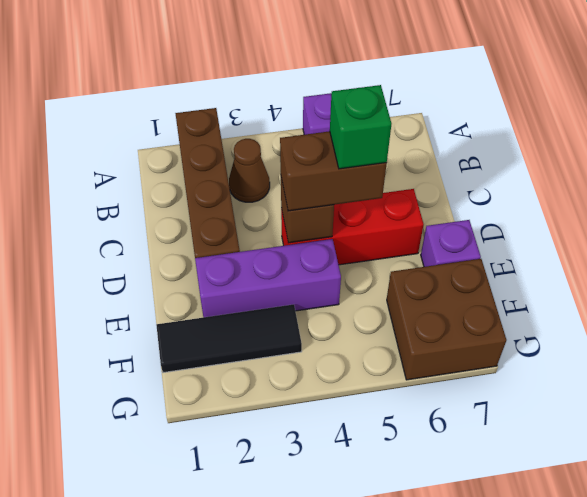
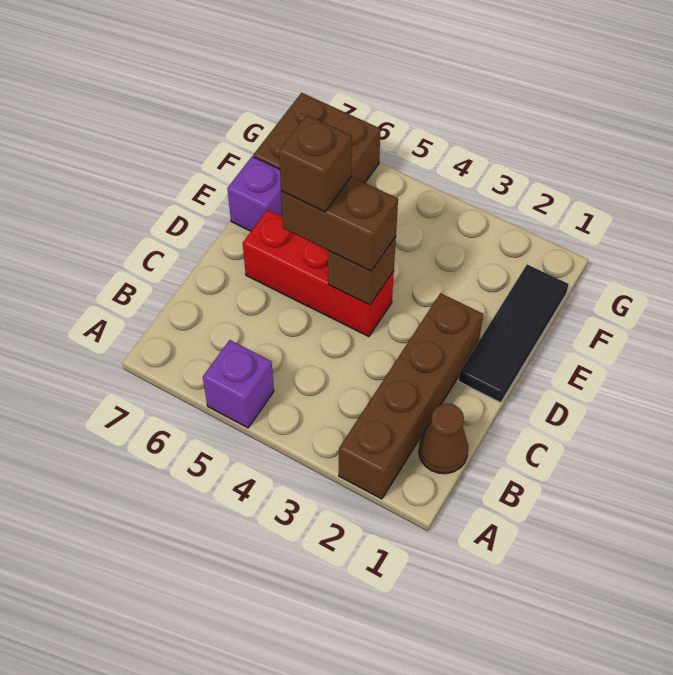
brown cone B3 level 1 -> brown cone B1 level 1
green brick D5 level 4 -> brown brick D5 level 4
purple brick E2:E4 level 1 -> none
black tile F1:F3 level 1 -> black tile D1:F1 level 1

